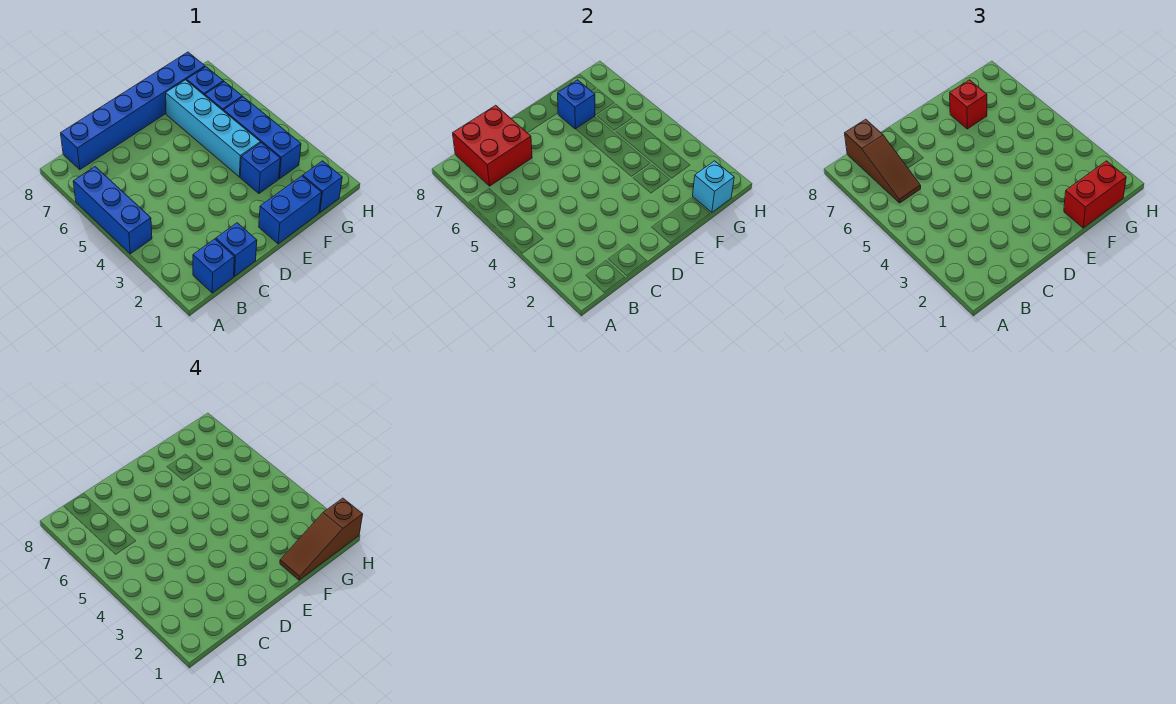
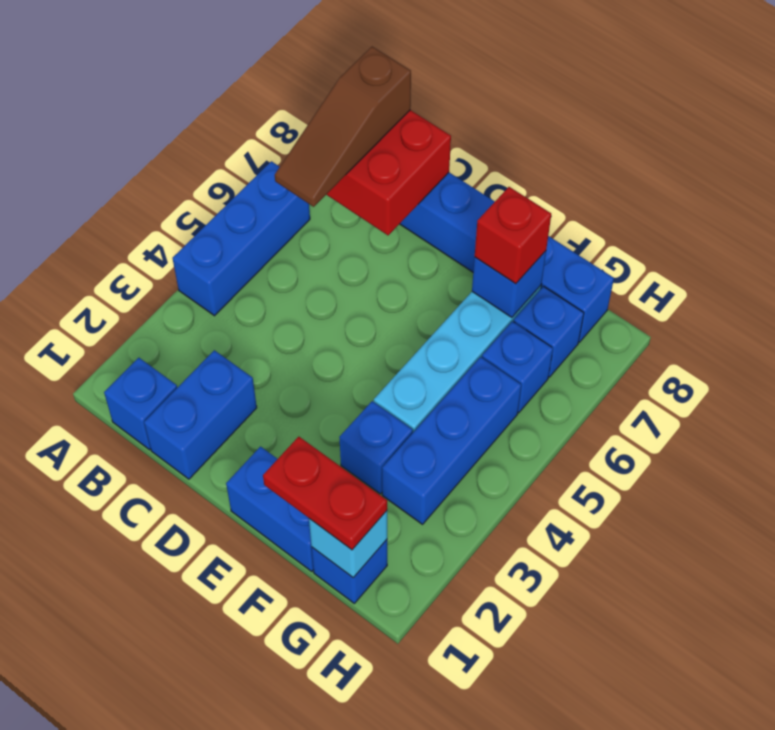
blue brick C1 level 1 -> blue brick C1:C2 level 1
red brick F1:G1 level 3 -> red plate F1:G1 level 3
brown slope F1:H1 level 4 top H -> none

